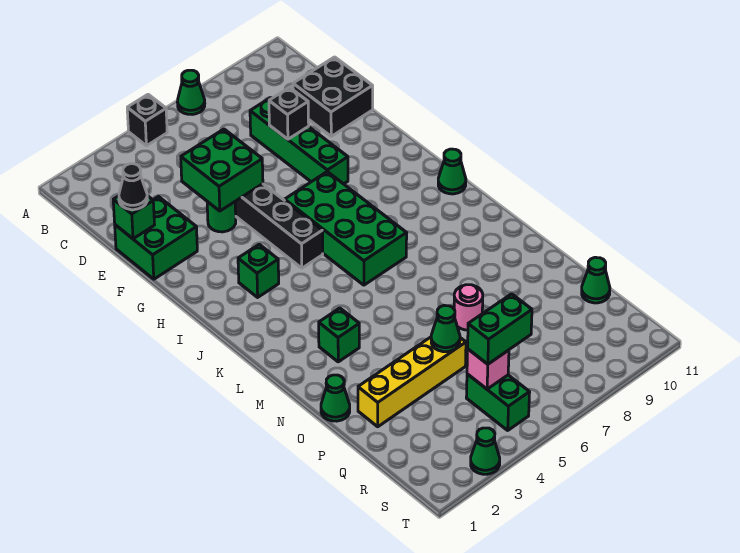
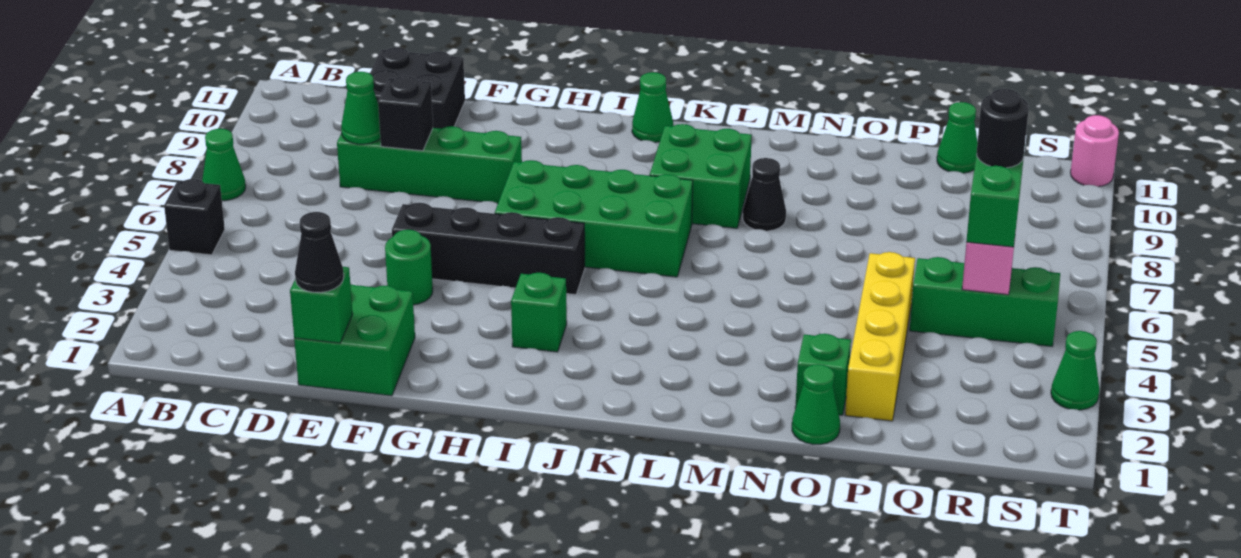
green brick E4:F5 level 2 -> green brick K8:L9 level 1
green brick M3 level 1 -> green brick O2 level 1
none -> black cone M8 level 1
pink round brick O7 level 1 -> pink round brick T11 level 1
green cone P5 level 2 -> green cone D8 level 2
green brick R5:S5 level 1 -> green brick Q5:S5 level 1
none -> black round brick R6 level 4

